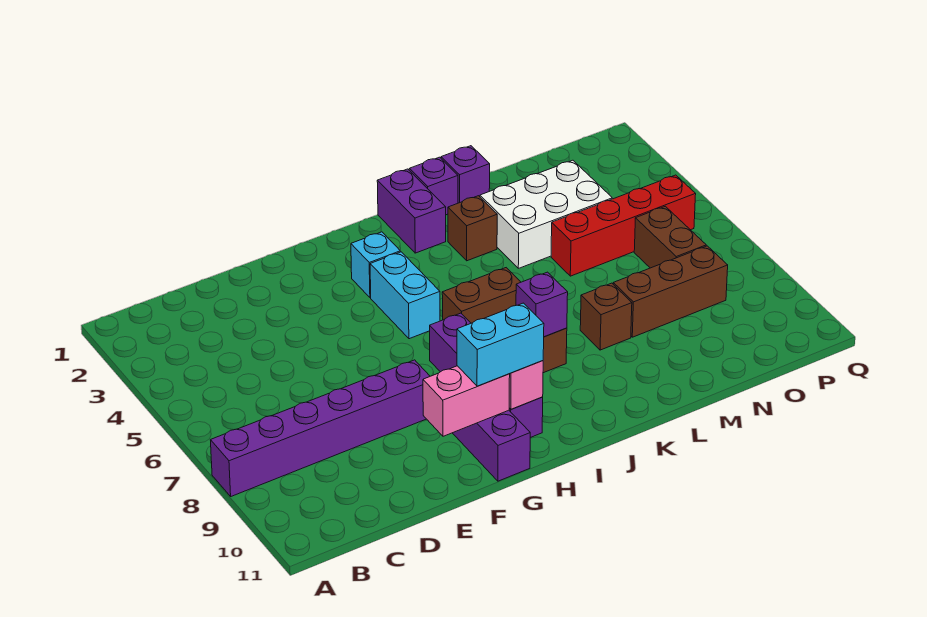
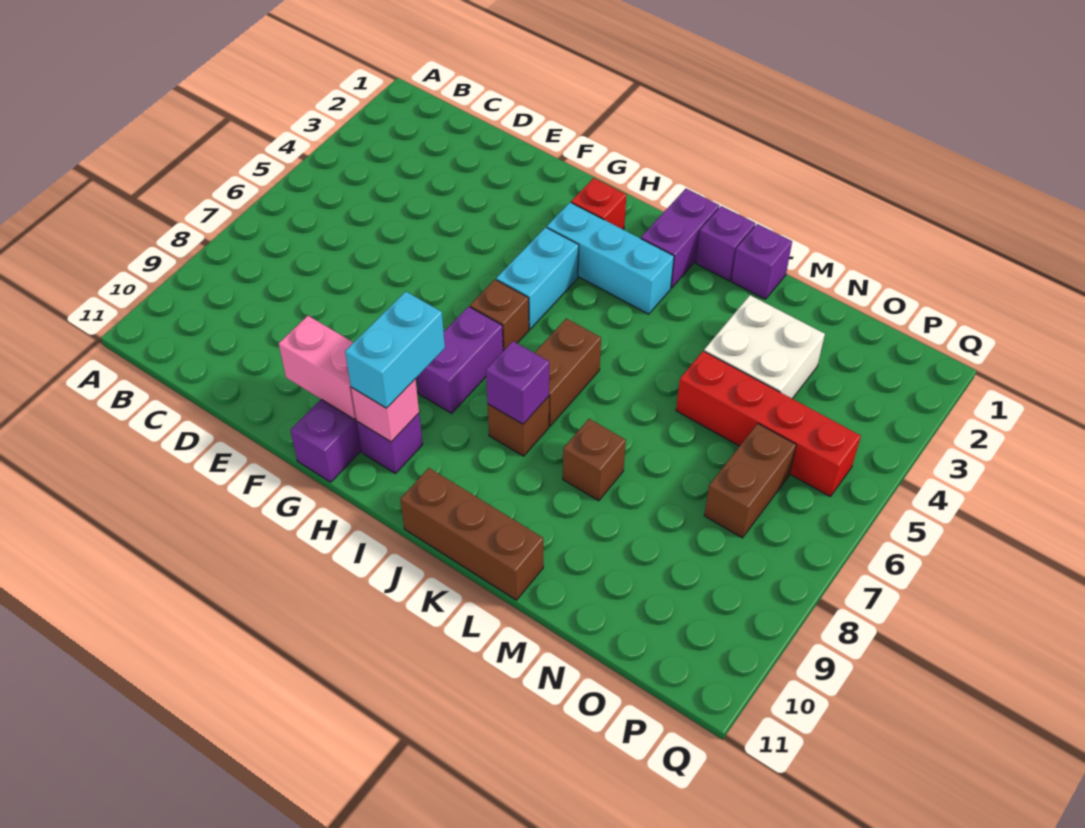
purple brick A8:F8 level 1 -> none
cyan brick G10:H10 level 3 -> cyan brick H9:H10 level 3
none -> red brick H2 level 1
cyan brick H3 level 1 -> cyan brick H3:J3 level 1
brown brick I6:J6 level 1 -> brown brick J6:J7 level 1
brown brick K3 level 1 -> brown brick H6 level 1
white brick L3:N4 level 1 -> white brick M3:N4 level 1
brown brick M8:O8 level 1 -> brown brick J11:L11 level 1

